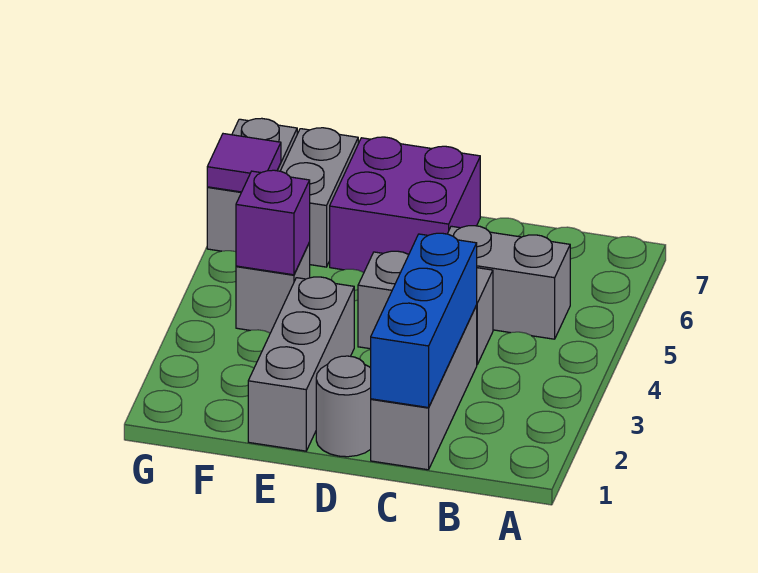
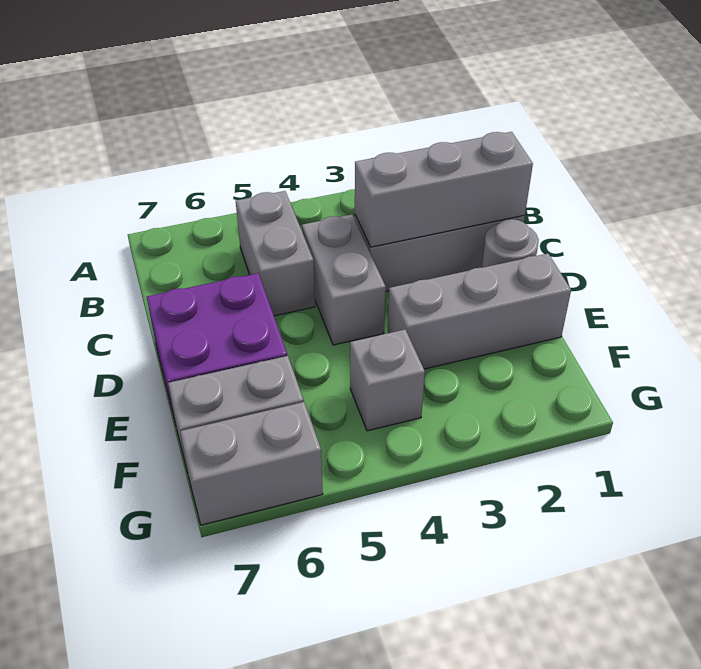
blue brick C1:C3 level 2 -> grey brick C1:C3 level 2
purple brick F4 level 2 -> none
purple tile G6 level 2 -> none

